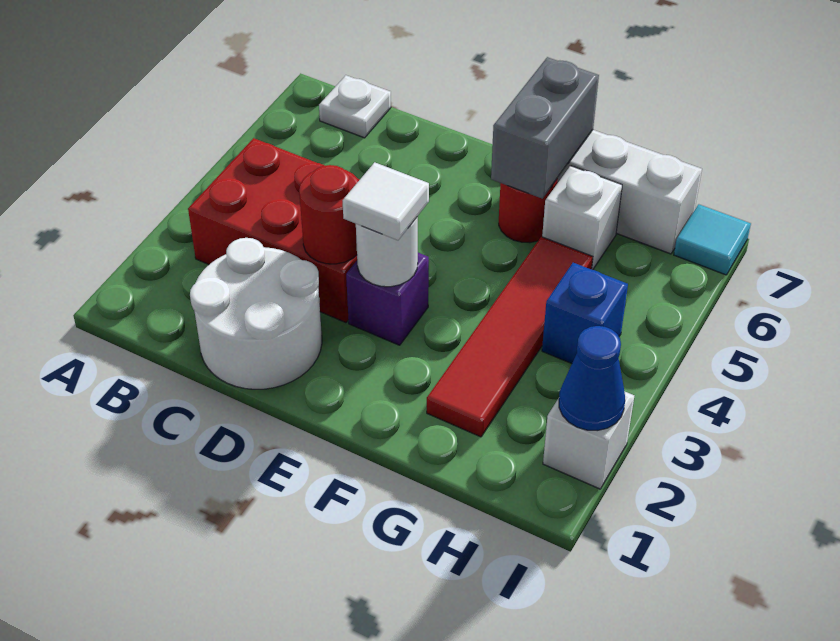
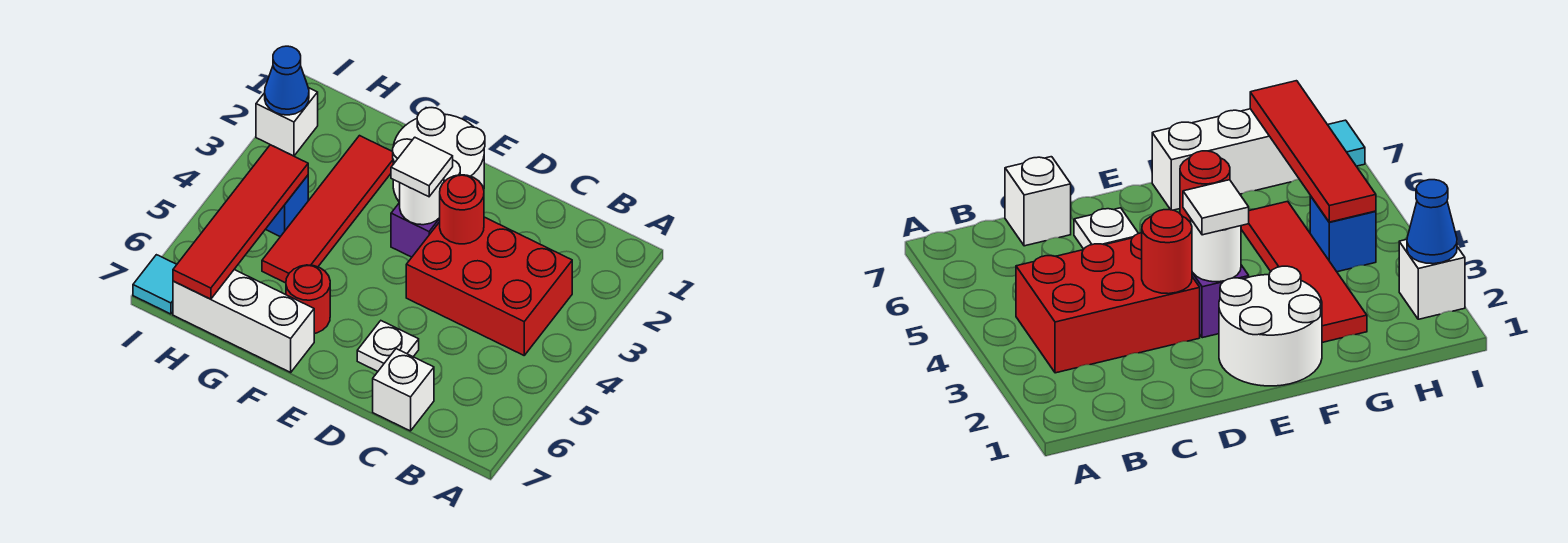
white plate B7 level 1 -> white plate D6 level 1
white round brick C1:D2 level 1 -> white round brick E1:F2 level 1
grey brick F6:F7 level 2 -> none
white brick G6 level 1 -> white brick C7 level 1
none -> red tile H4:H7 level 2

